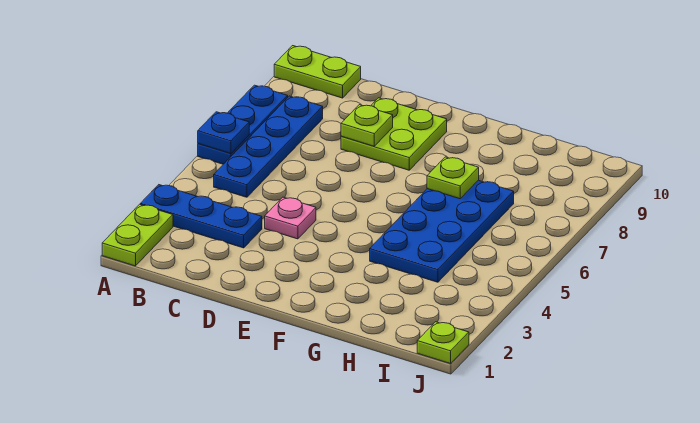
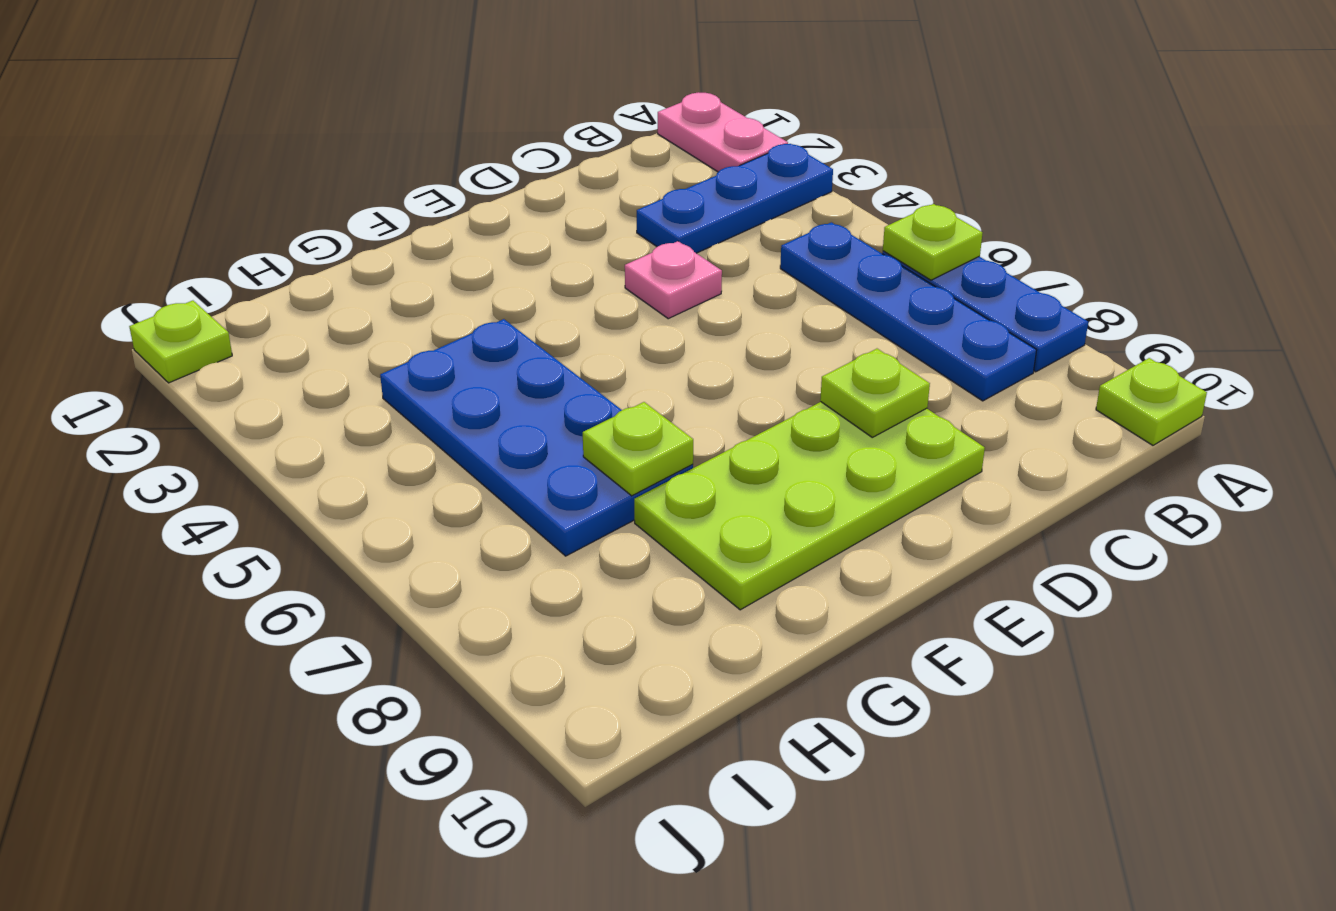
lime plate A1:A2 level 1 -> pink plate A1:A2 level 1
blue plate A6 level 2 -> lime plate A6 level 2
lime plate A10:B10 level 1 -> lime plate A10 level 1
lime plate D8:E9 level 1 -> lime plate D8:G9 level 1

